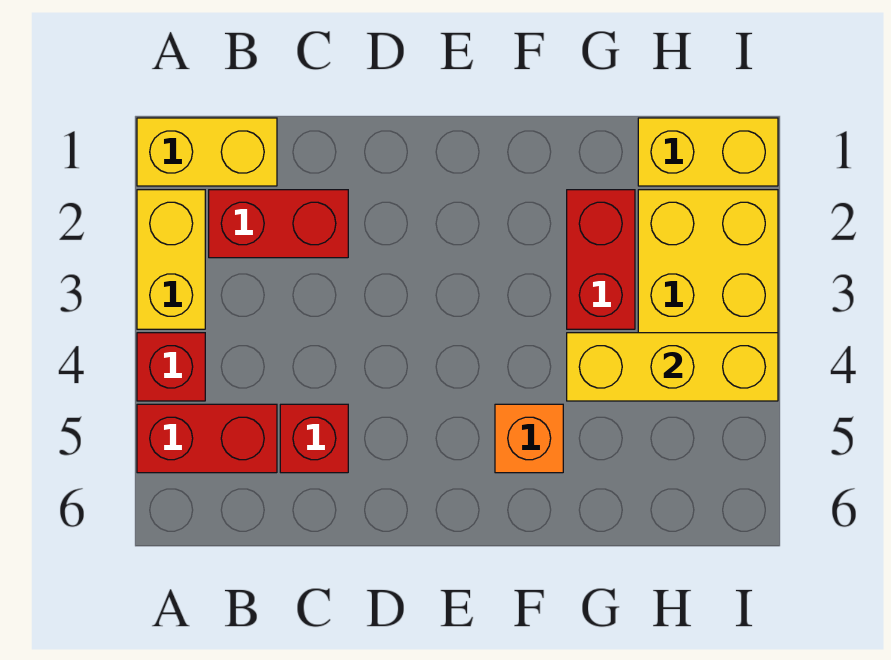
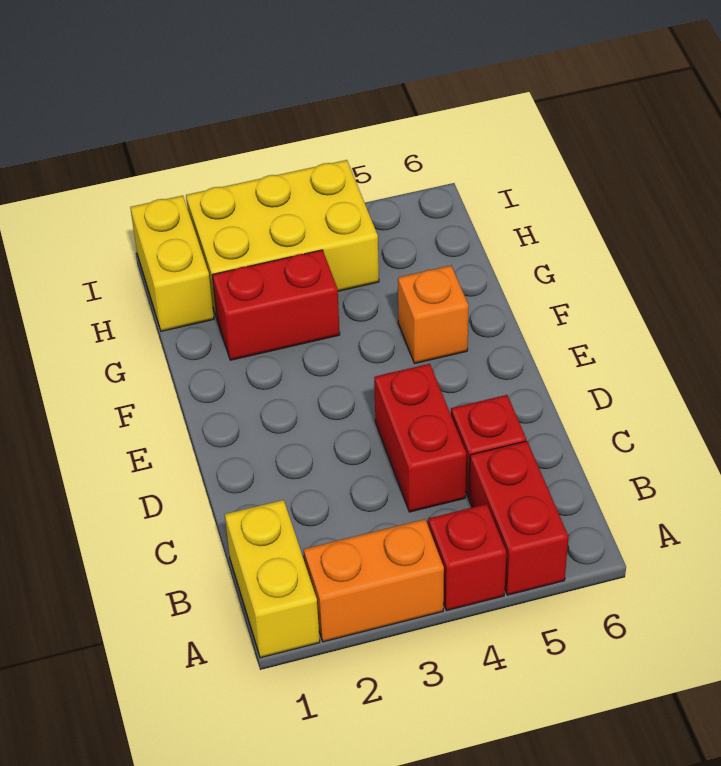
yellow brick A2:A3 level 1 -> orange brick A2:A3 level 1
red brick B2:C2 level 1 -> red brick C4:D4 level 1
yellow brick G4:I4 level 2 -> none

